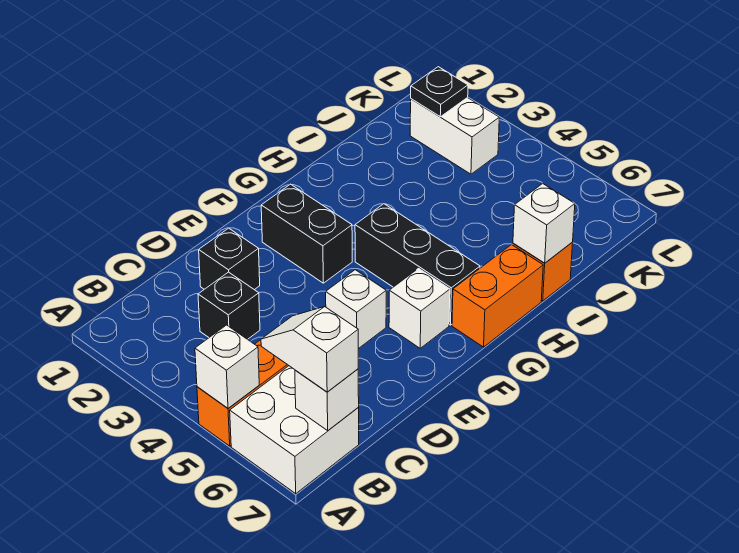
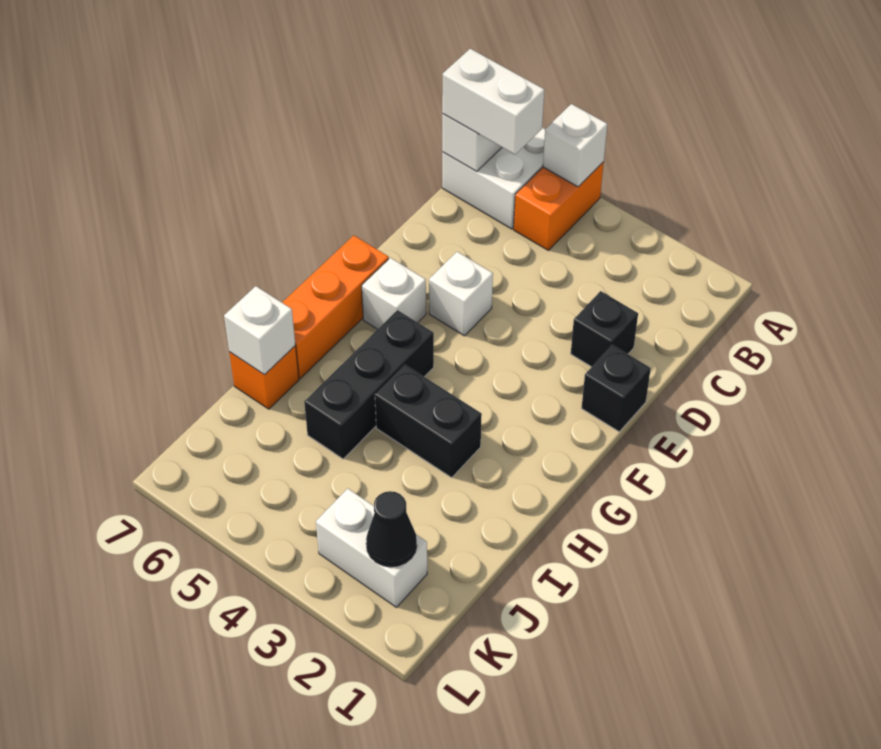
white slope B6:B7 level 3 top 7 -> white brick B6:B7 level 3
black brick C3 level 1 -> black brick E1 level 1
black brick F2:F3 level 1 -> black brick H3:H4 level 1
black brick G4:G6 level 1 -> black brick G5:I5 level 1
orange brick G7:H7 level 1 -> orange brick F7:H7 level 1
black plate K2 level 2 -> black cone K2 level 2

